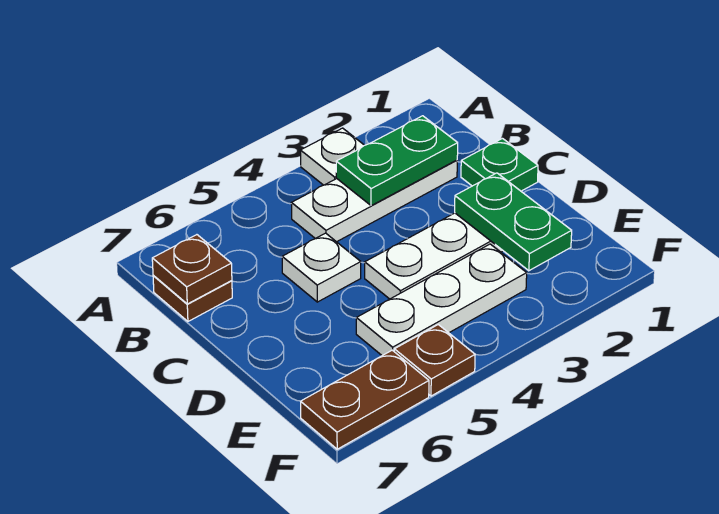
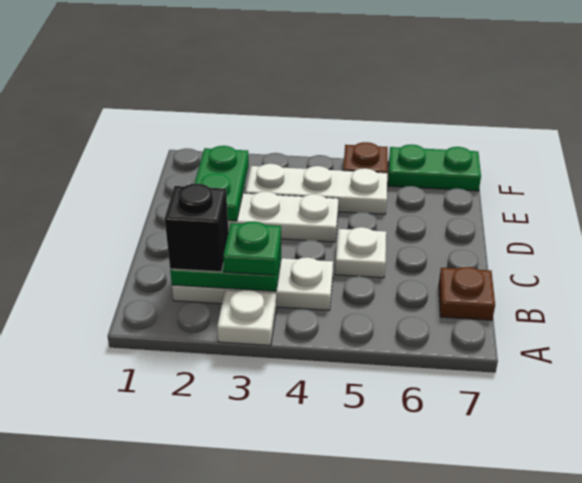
none -> black brick B2 level 3
brown plate B7 level 2 -> none
green plate C1 level 1 -> green plate B3 level 3
brown plate F6:F7 level 1 -> green plate F6:F7 level 1

